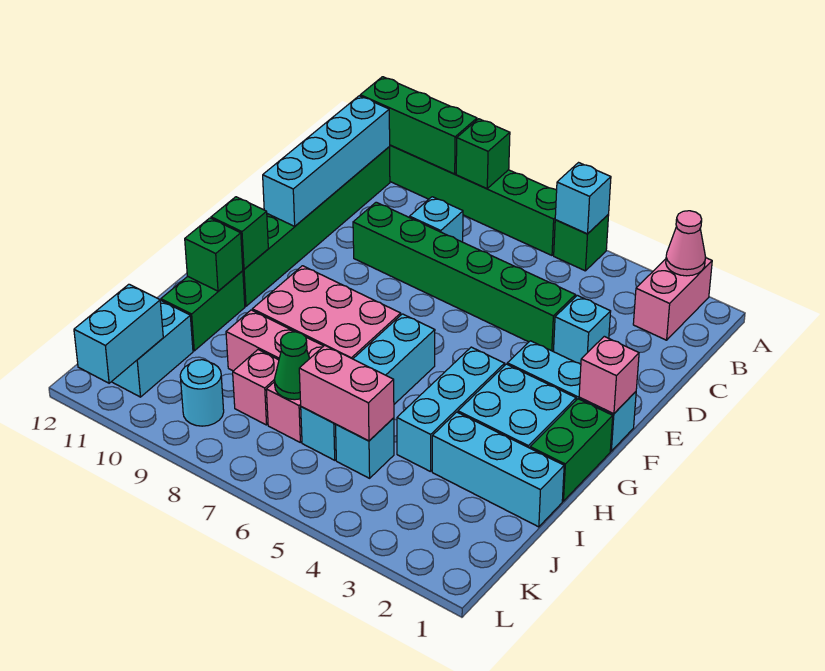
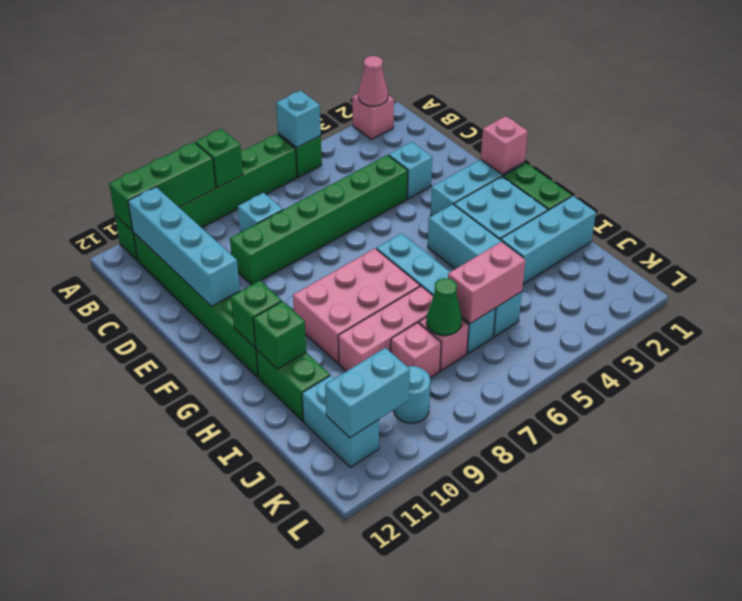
pink brick A2:B2 level 1 -> pink brick A2 level 1
cyan brick K11:L11 level 2 -> cyan brick K10:K11 level 2

